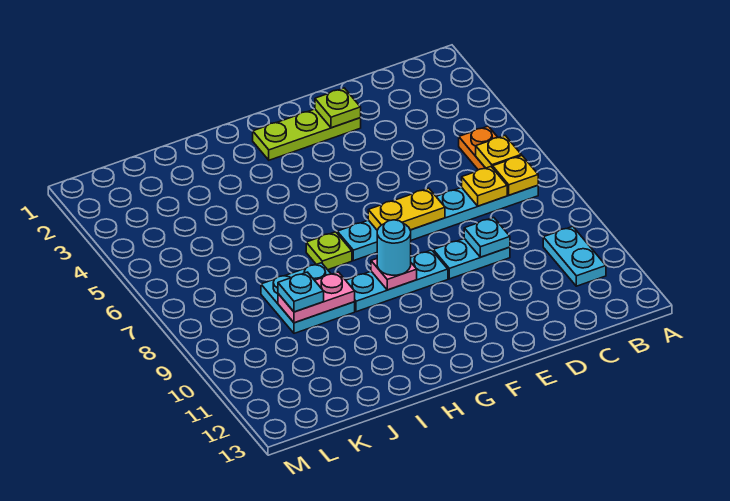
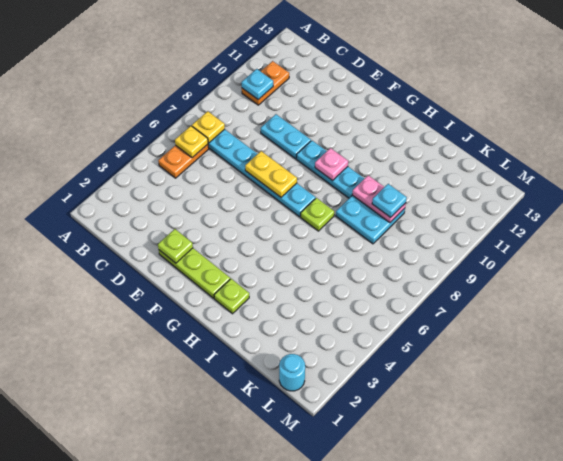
cyan plate B10:B11 level 1 -> orange plate B10:B11 level 1
yellow plate C7 level 2 -> none
cyan plate D9 level 2 -> cyan plate B10 level 2
cyan round brick G9 level 3 -> cyan round brick L1 level 1
none -> lime plate H2 level 1

